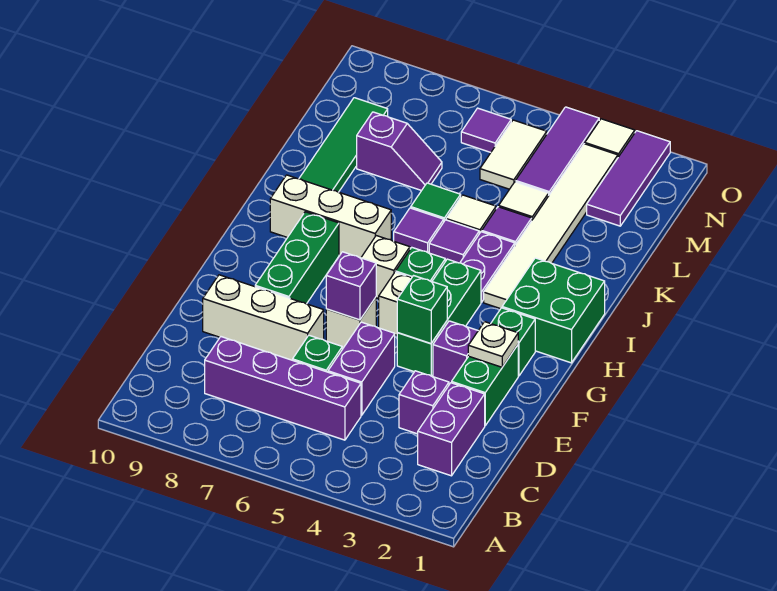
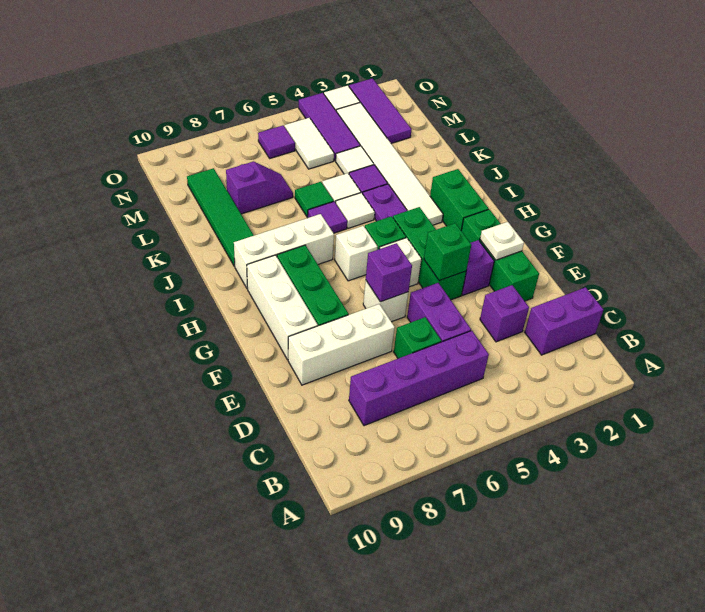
purple brick C2:D2 level 1 -> purple brick C1:C2 level 1
none -> white brick F9:H9 level 1
green brick H1:I2 level 1 -> green brick H2:I2 level 1
purple tile J5 level 1 -> white tile J5 level 1

